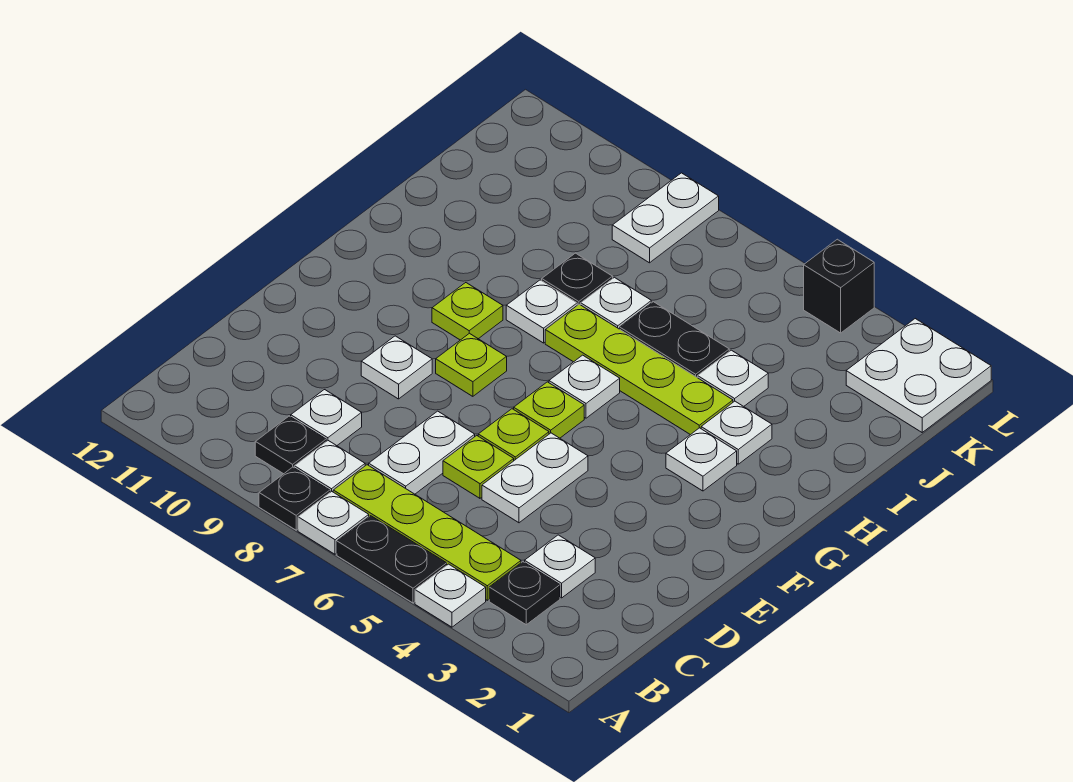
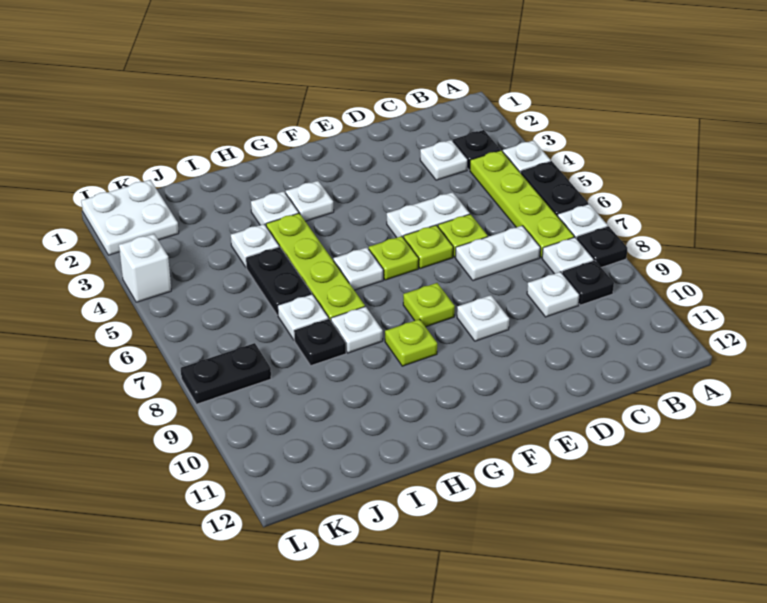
white plate K8:L8 level 1 -> black plate K8:L8 level 1
black brick L4 level 1 -> white brick L4 level 1

